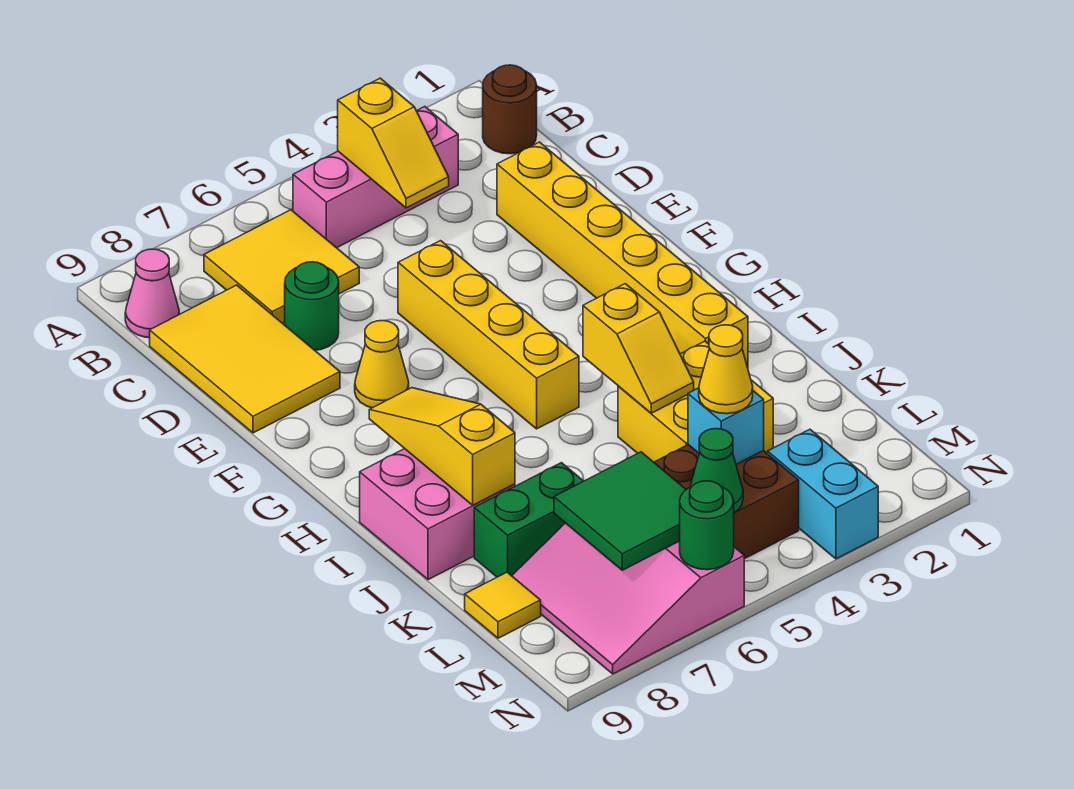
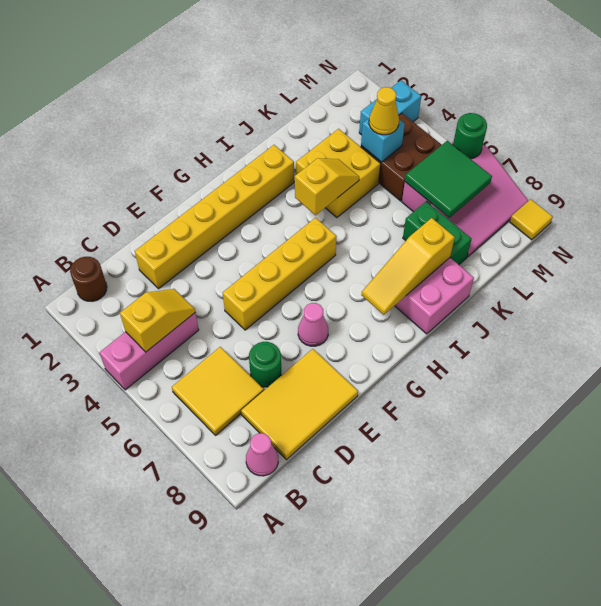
pink brick B3:B5 level 1 -> pink brick A4:C4 level 1
yellow cone F7 level 1 -> pink cone F7 level 1
yellow tile L9 level 1 -> yellow tile N9 level 1
green cone M5 level 2 -> none

